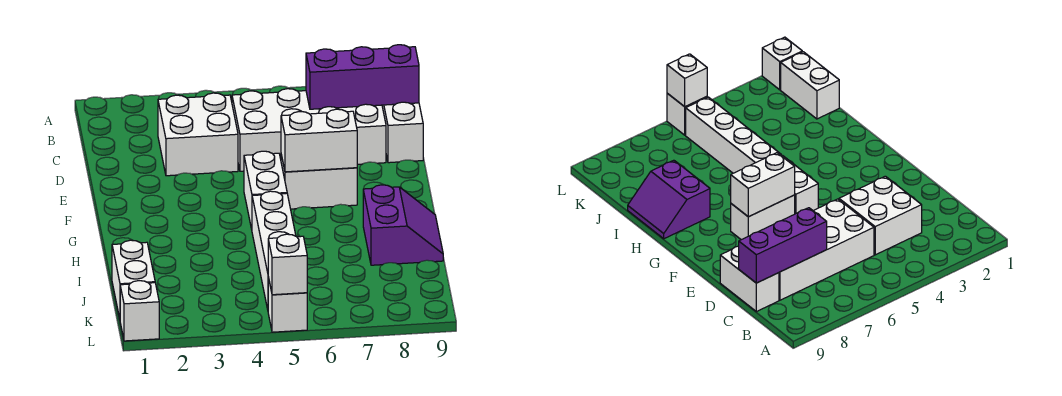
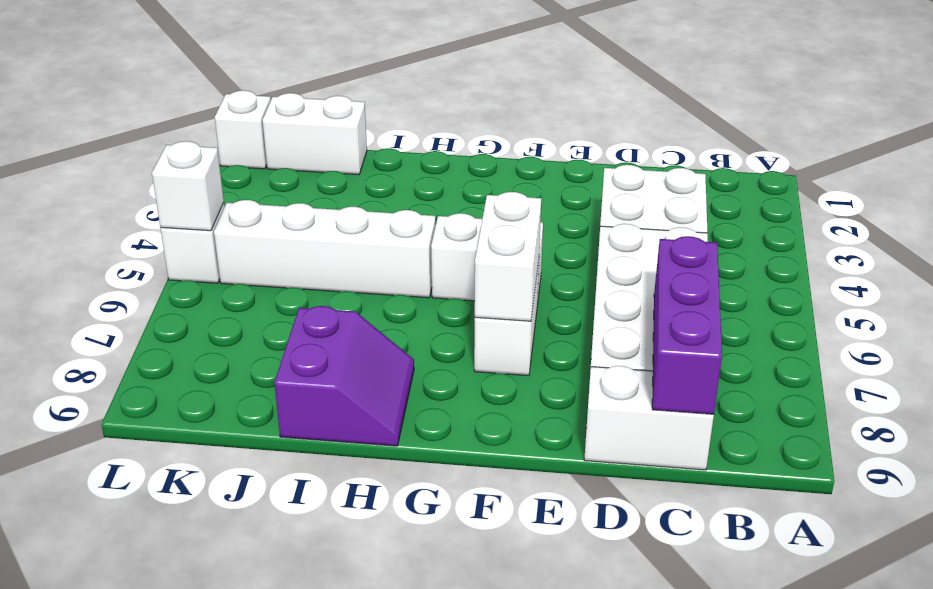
purple slope H8:I9 level 1 top 8 -> purple slope H8:I9 level 1 top I

